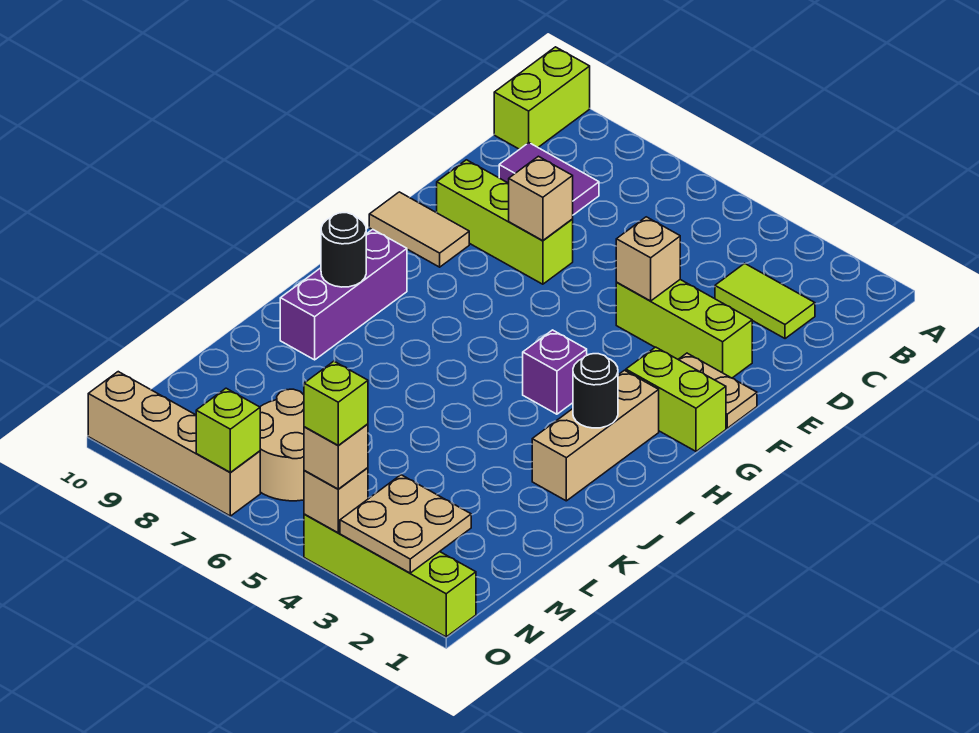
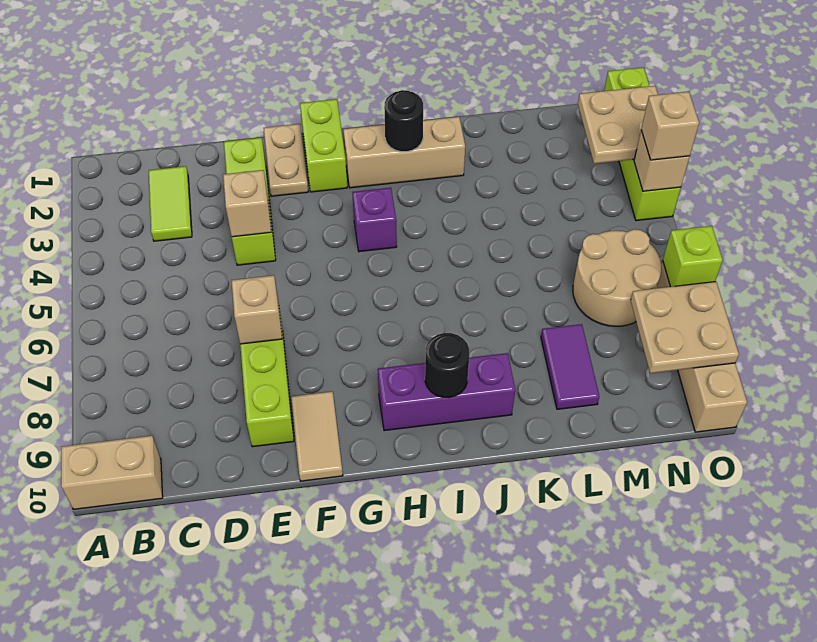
lime brick A10:B10 level 1 -> tan brick A10:B10 level 1
purple tile C8:C9 level 1 -> purple tile L8:L9 level 1
none -> tan plate N8:O9 level 2
lime brick O4 level 4 -> none

